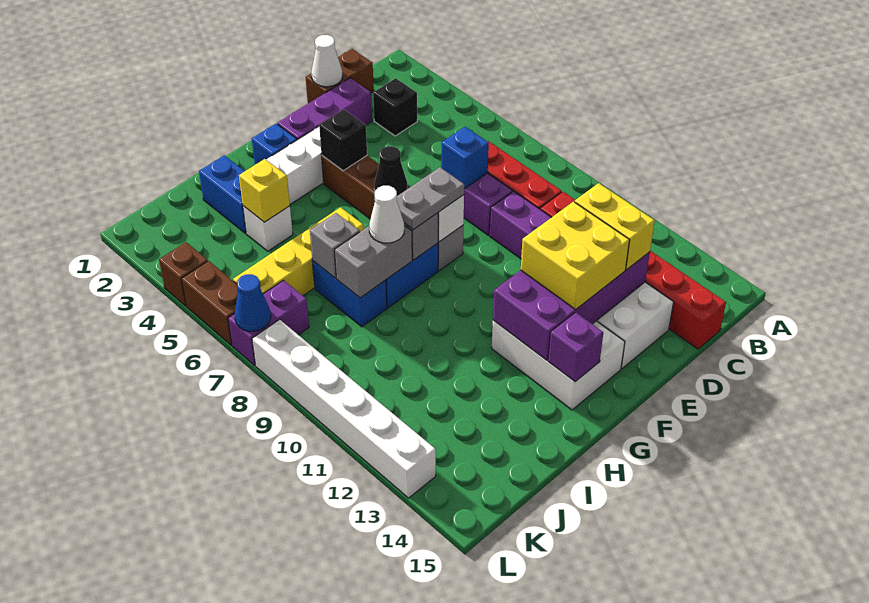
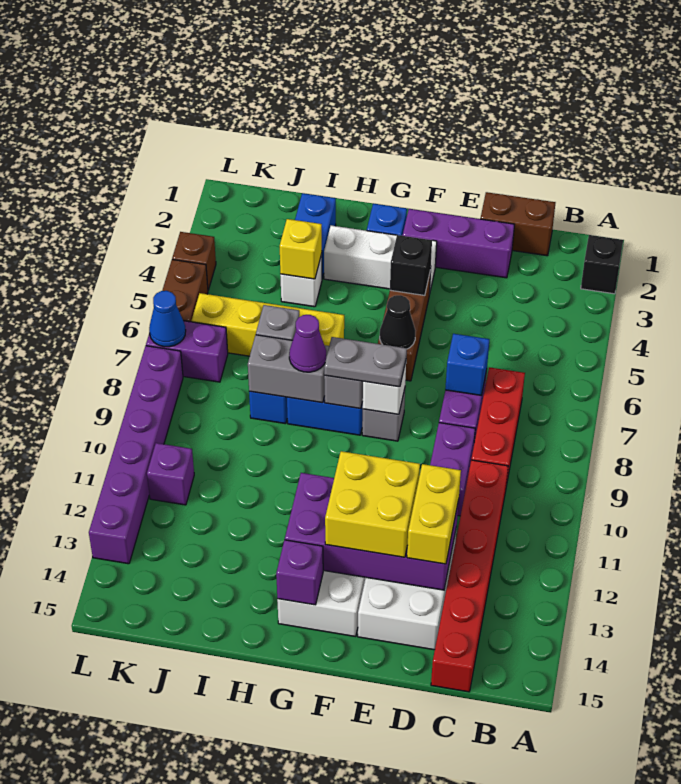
black brick C3 level 1 -> black brick A2 level 1
white cone D1 level 2 -> none
white cone H8 level 3 -> purple cone H8 level 3
none -> purple brick K11 level 1
white brick L8:L13 level 1 -> purple brick L8:L13 level 1

